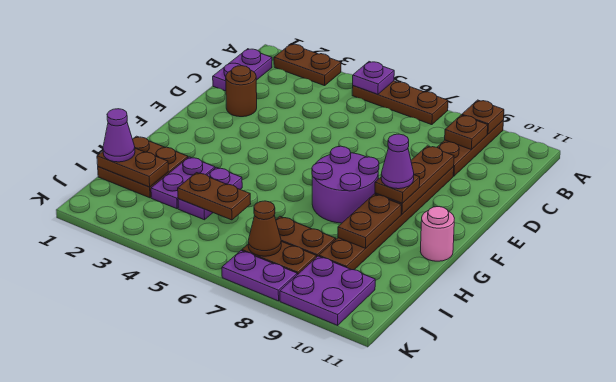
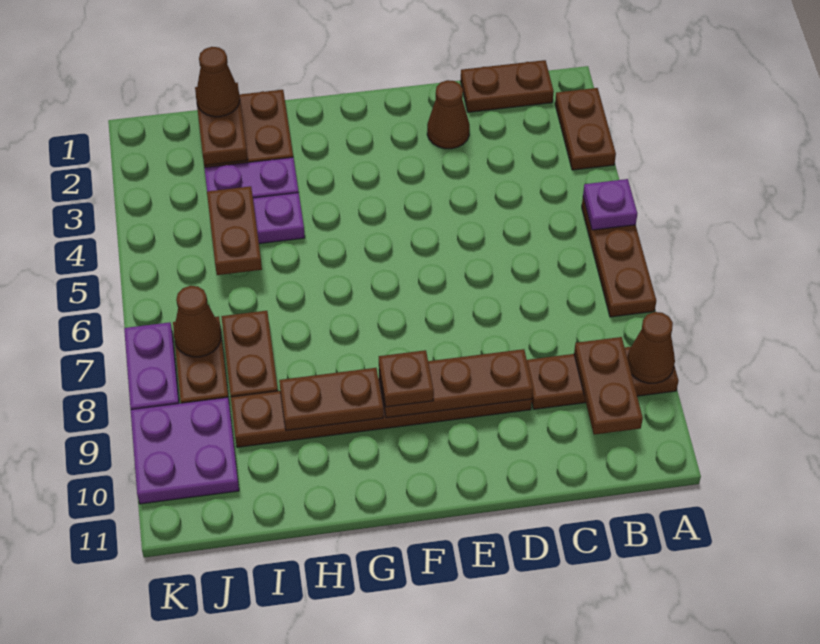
brown plate A9 level 2 -> brown cone A9 level 2
purple plate B1:C1 level 1 -> brown plate B1:C1 level 1
brown plate B9 level 2 -> brown plate B9:B10 level 2
brown round brick D2 level 1 -> brown cone D2 level 1
purple round brick F7:G8 level 1 -> none
purple cone F9 level 4 -> none
pink round brick G11 level 1 -> none
purple cone I1 level 3 -> brown cone I1 level 3

